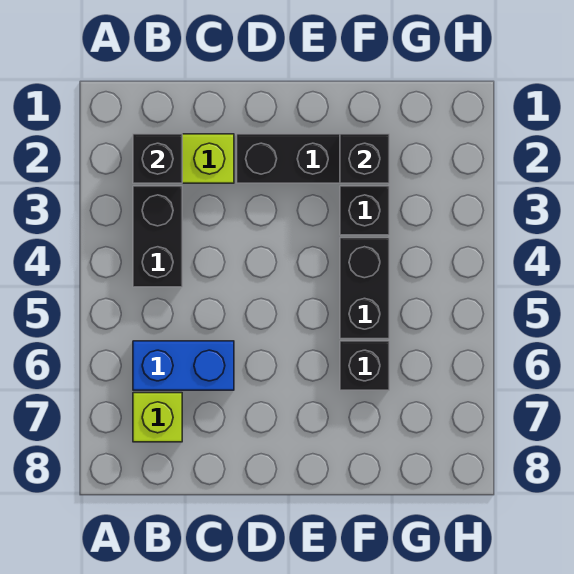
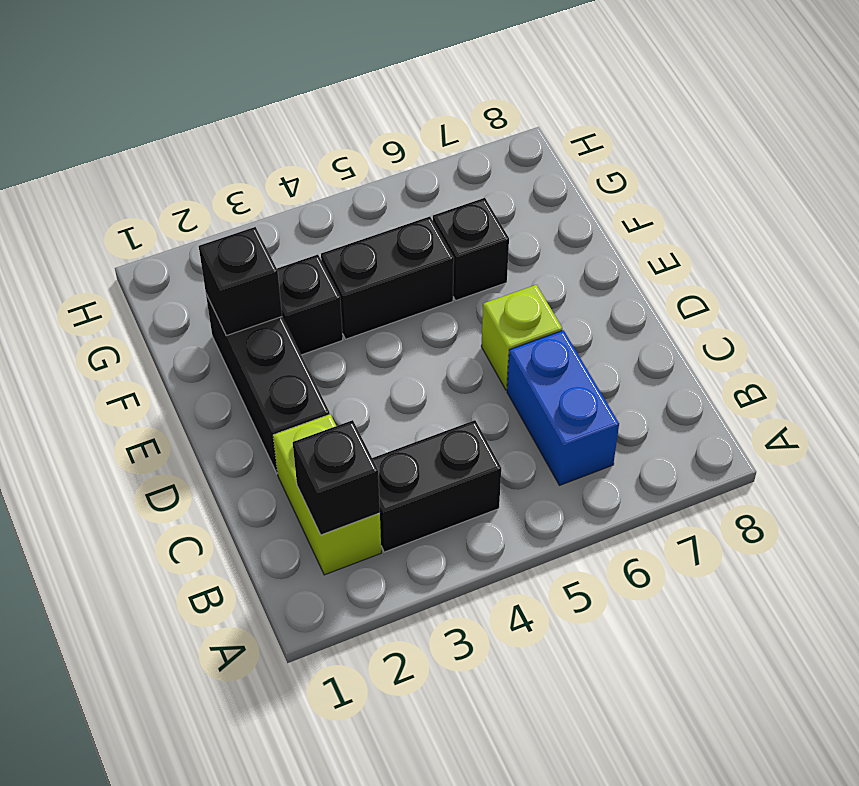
lime brick B7 level 1 -> lime brick D6 level 1

